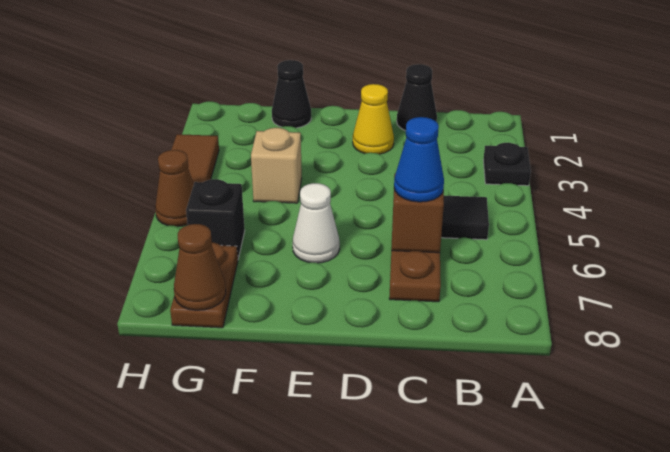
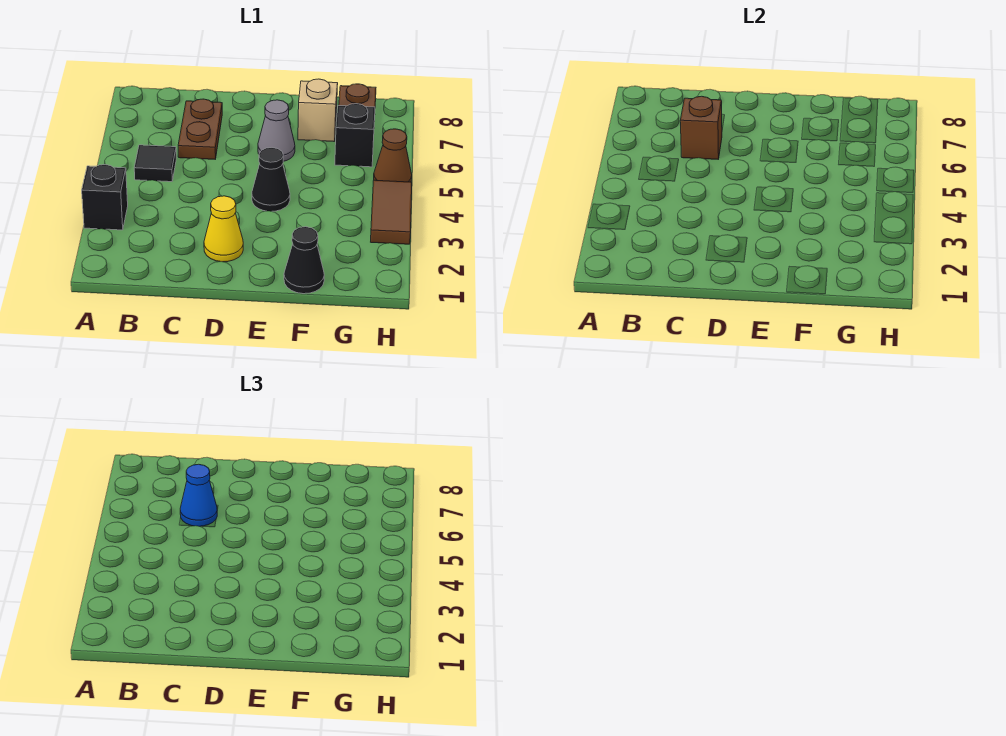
black plate A3 level 1 -> black brick A3 level 1
black cone C1 level 1 -> black cone E4 level 1
white cone E6 level 1 -> grey cone E6 level 1
tan brick F4 level 1 -> tan brick F7 level 1
brown cone G8 level 2 -> none

